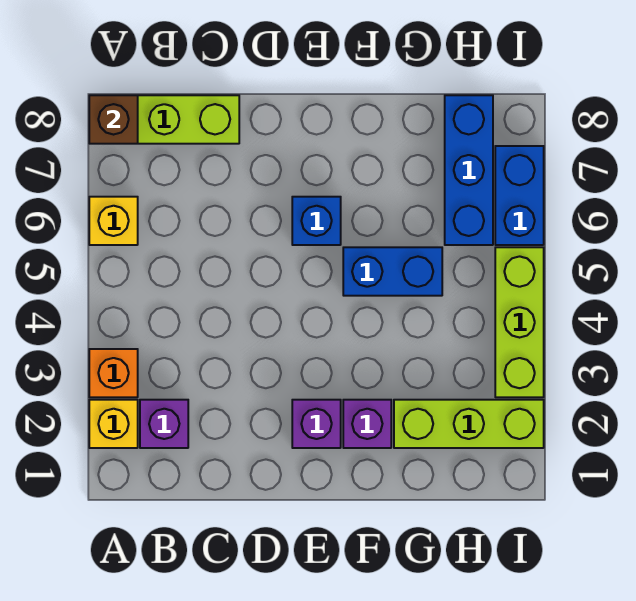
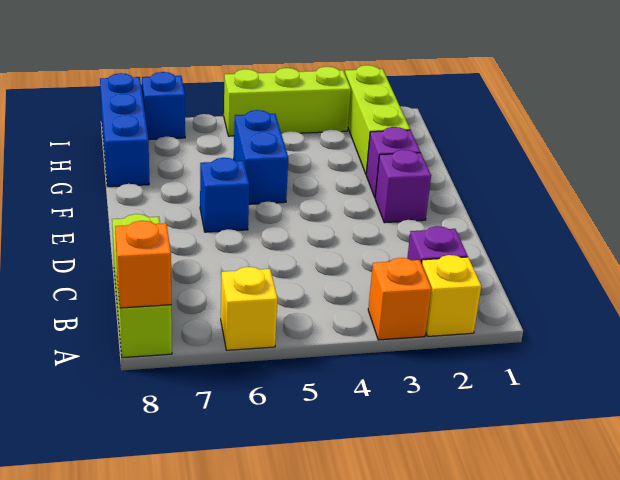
brown brick A8 level 2 -> orange brick A8 level 2
blue brick H6:H8 level 1 -> blue brick G8:I8 level 1
blue brick I6:I7 level 1 -> blue brick I7 level 1

